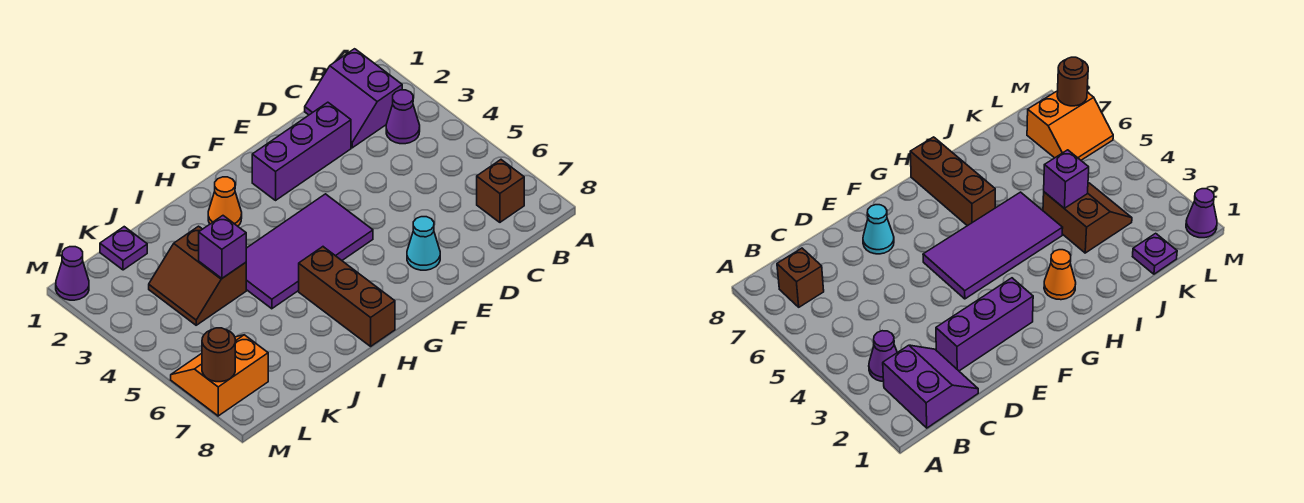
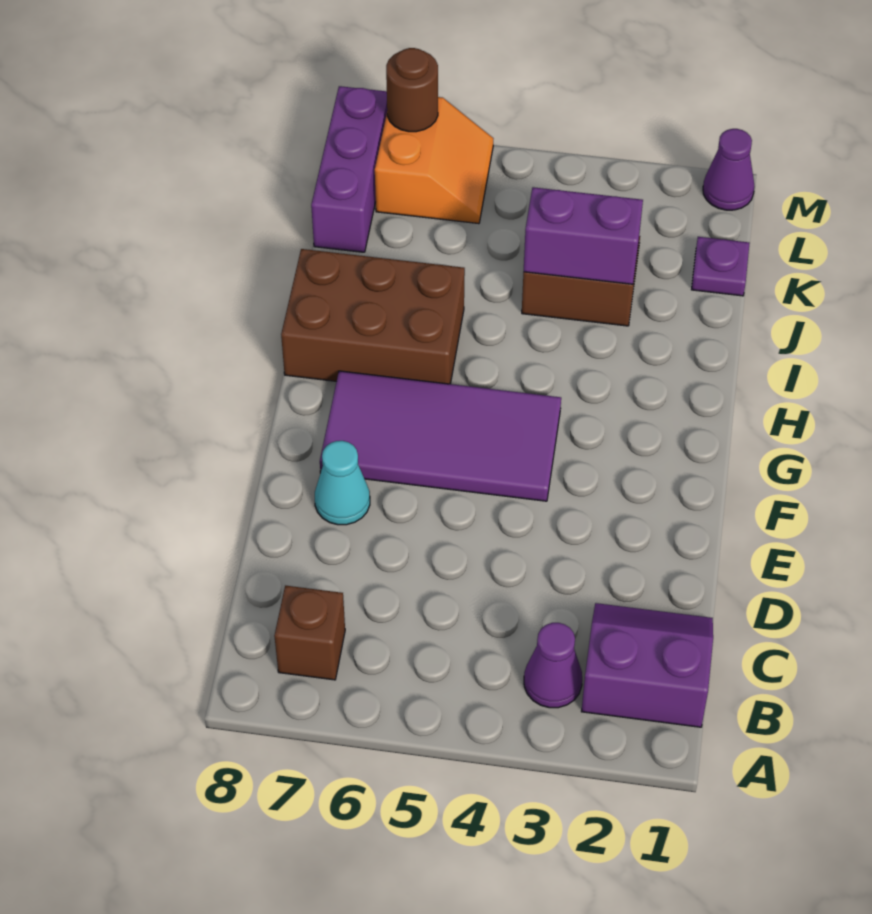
purple brick D2:F2 level 1 -> purple brick K8:M8 level 1
purple tile F4:I5 level 1 -> purple tile F4:G7 level 1
orange cone H2 level 1 -> none
brown brick H6:H8 level 1 -> brown brick H6:I8 level 1
purple brick J4 level 2 -> purple brick J3:J4 level 2

